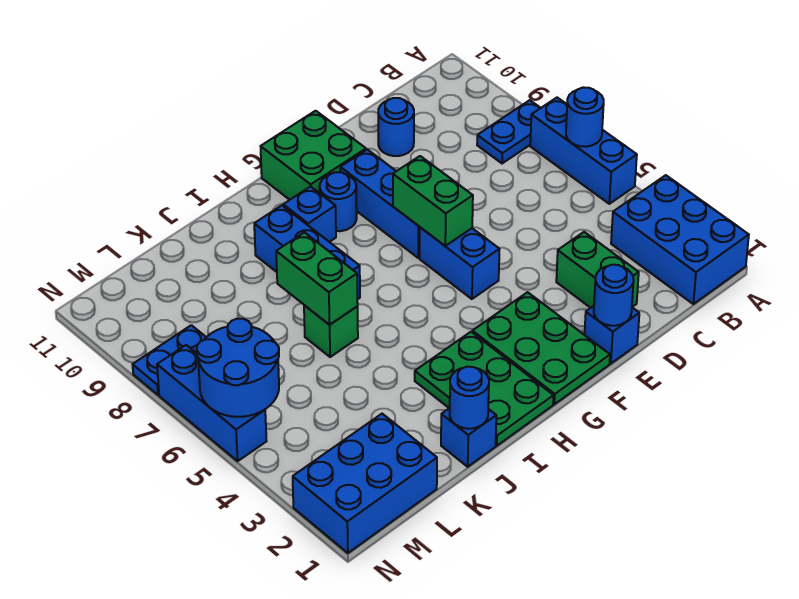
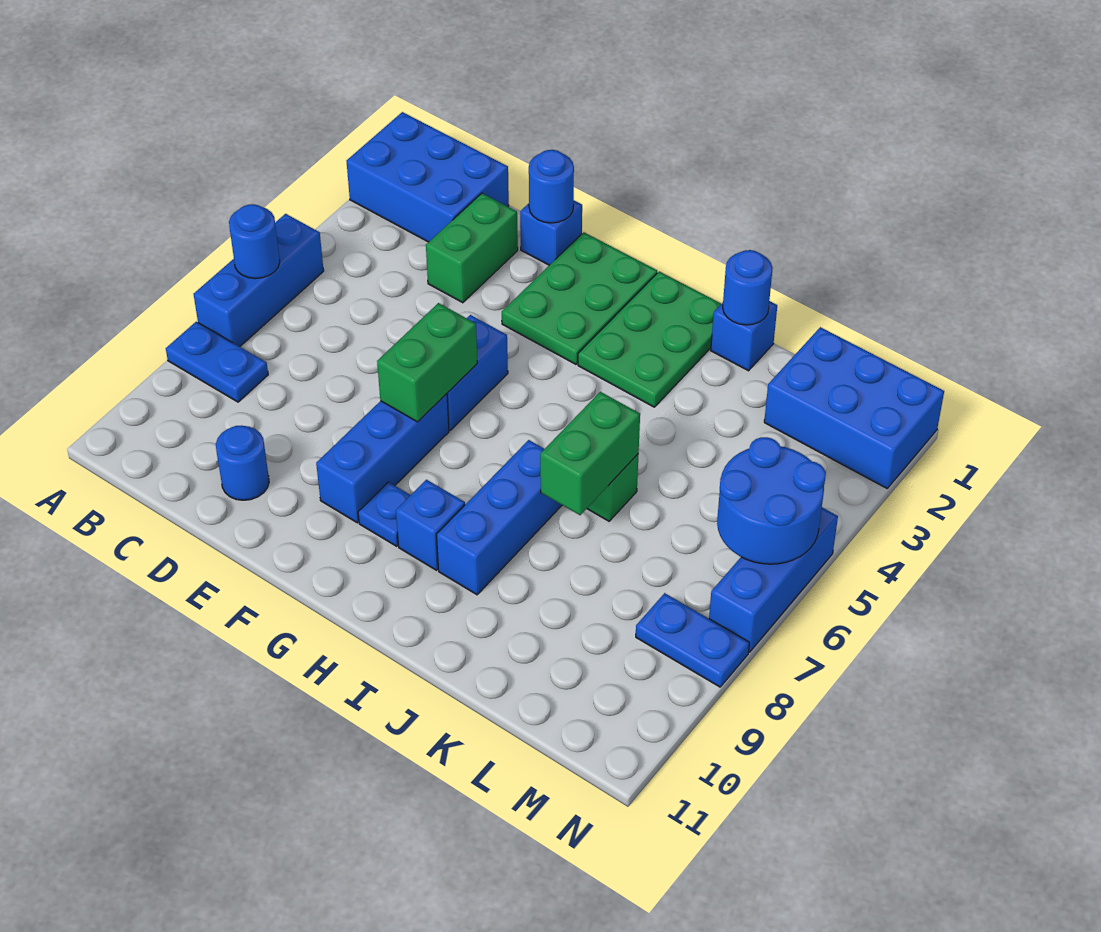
blue brick A1:B3 level 1 -> blue brick A1:C2 level 1
green brick F10:G11 level 1 -> none
blue round brick G9 level 1 -> blue plate G9 level 1

